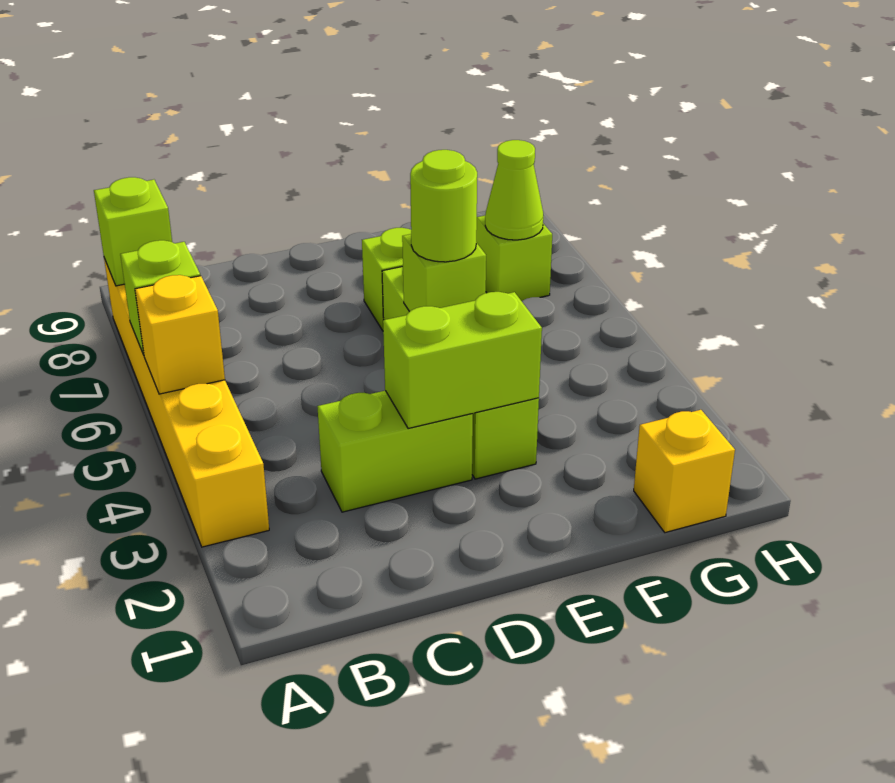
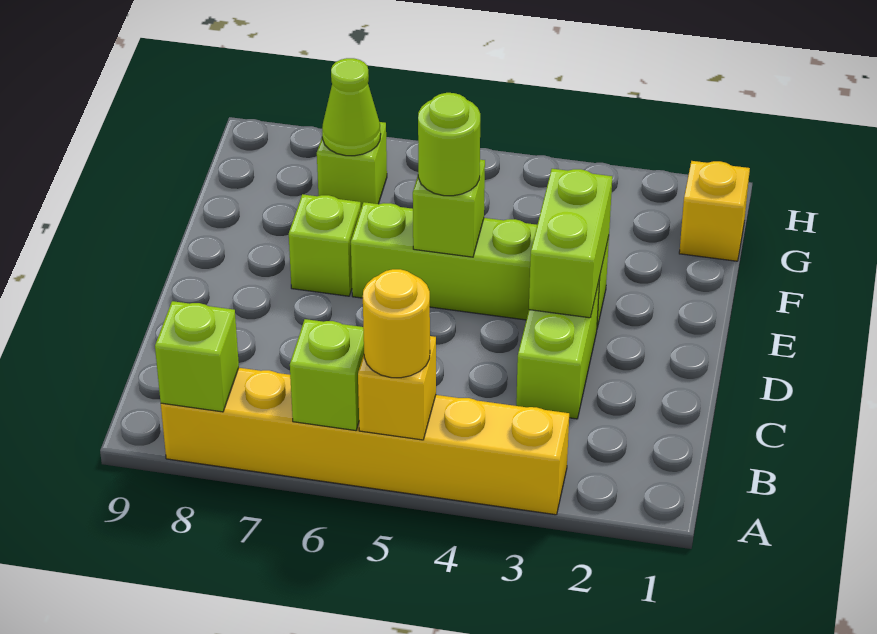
none -> yellow round brick A5 level 3

